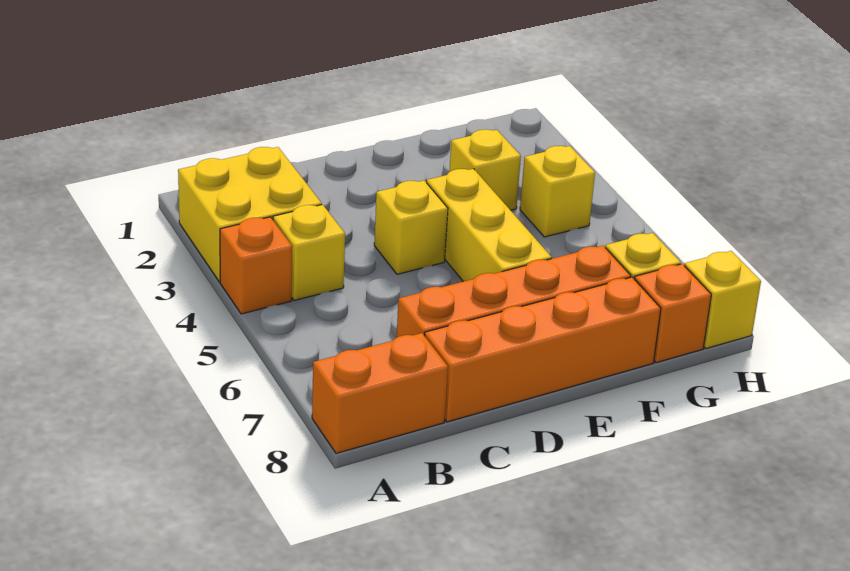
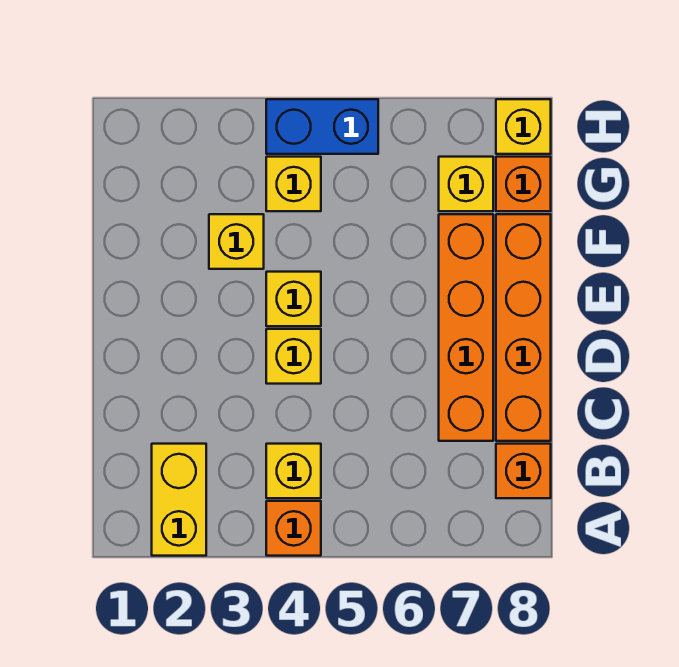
yellow brick A2:B3 level 1 -> yellow brick A2:B2 level 1
orange brick A8:B8 level 1 -> orange brick B8 level 1
yellow brick E4:E6 level 1 -> yellow brick E4 level 1
none -> blue brick H4:H5 level 1

